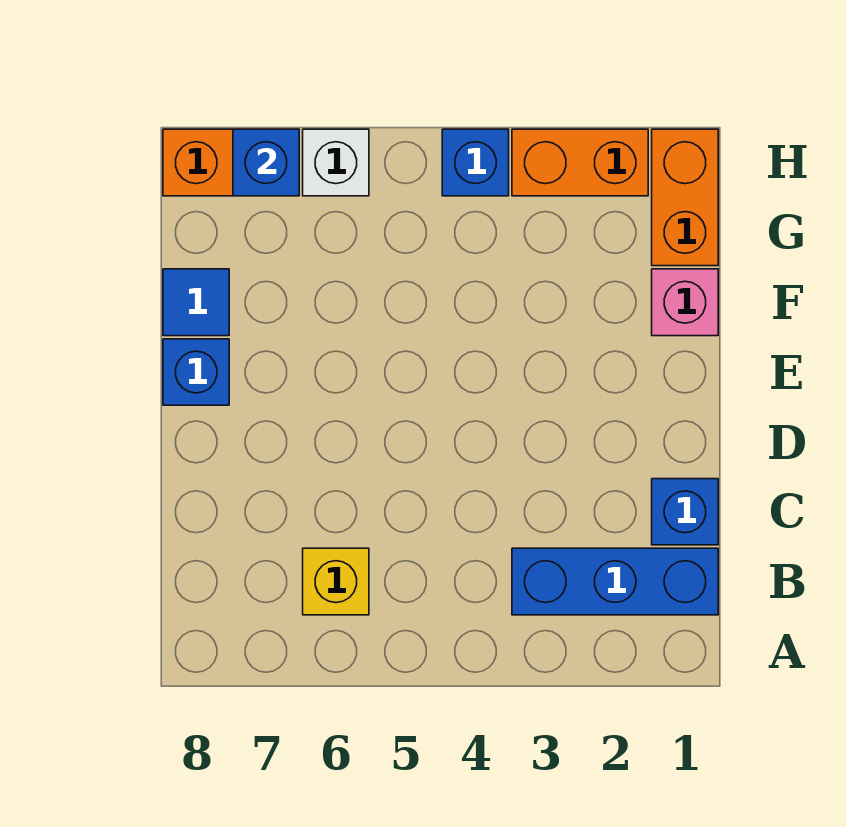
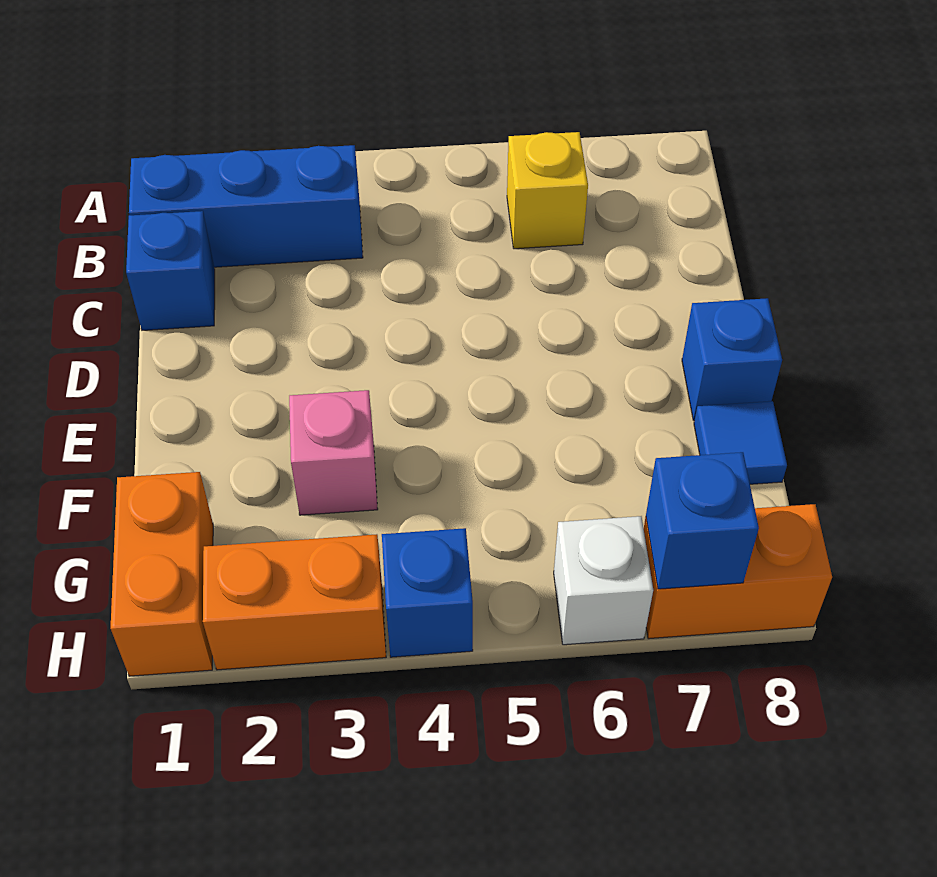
pink brick F1 level 1 -> pink brick F3 level 1

